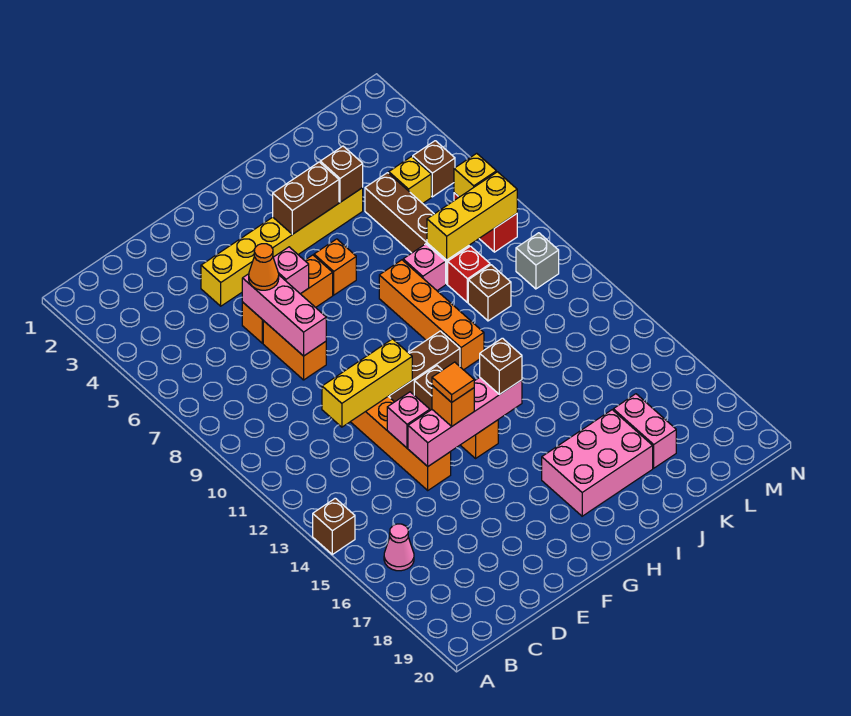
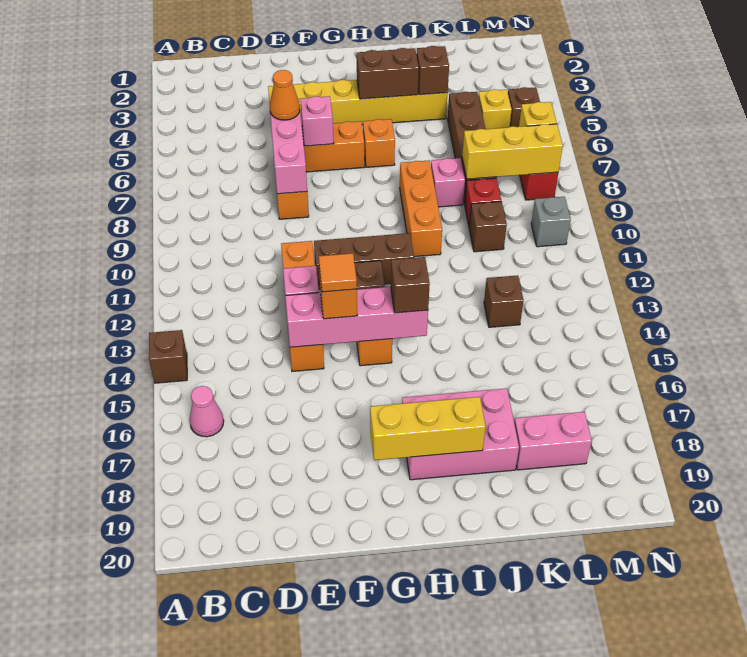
yellow brick D11:F11 level 2 -> yellow brick G18:I18 level 2
orange brick I8:I11 level 1 -> orange brick I8:I10 level 1
none -> brown brick K13 level 1
pink brick K17:K18 level 1 -> pink brick K18:L18 level 1

